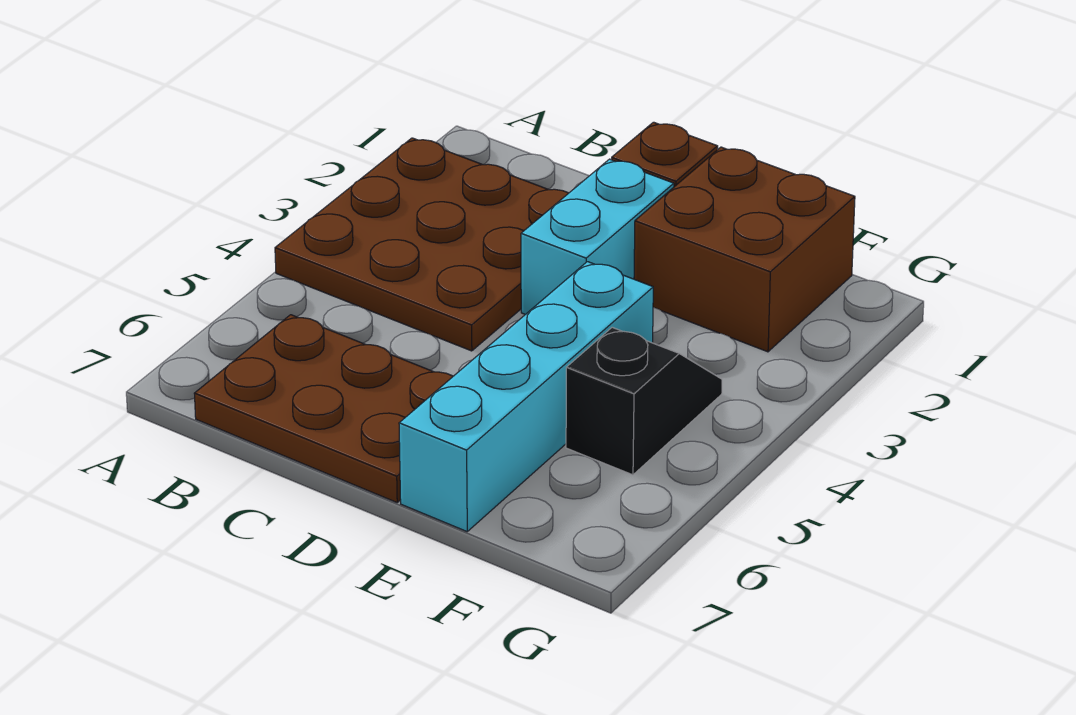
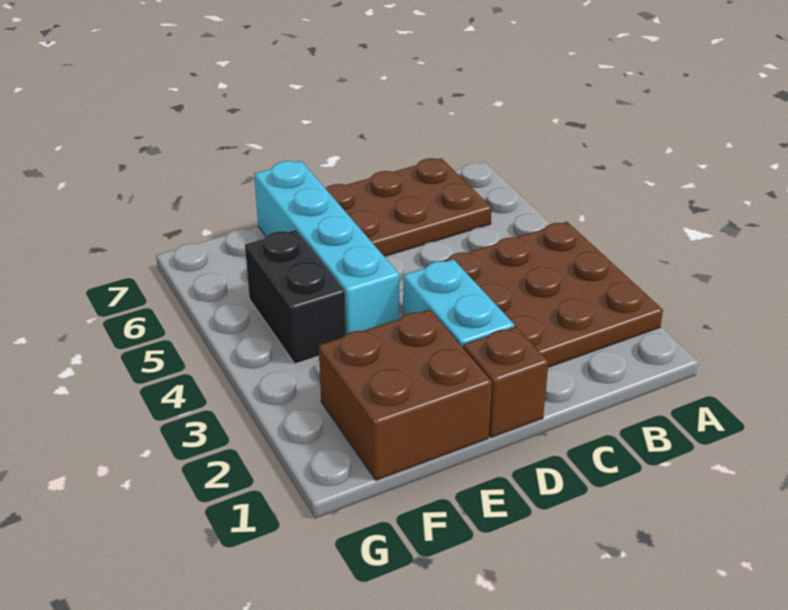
black slope F4:F5 level 1 top 5 -> black brick F4:F5 level 1

